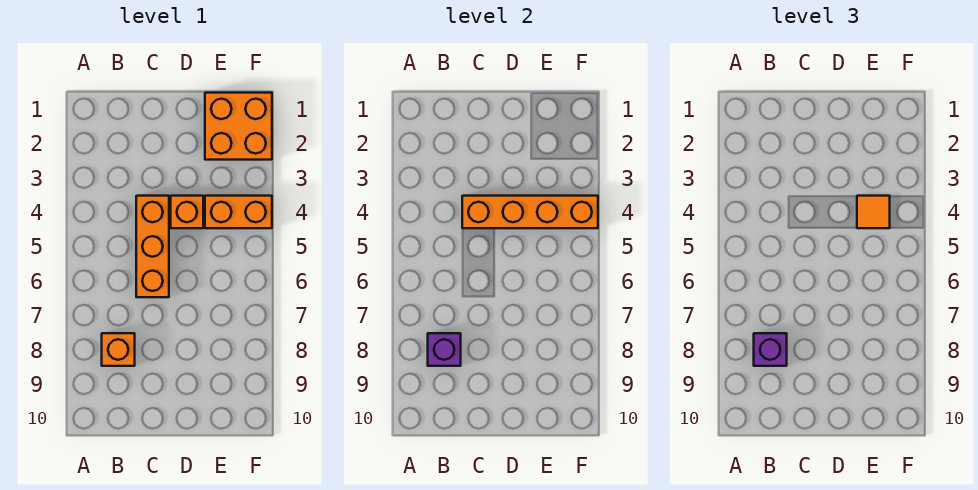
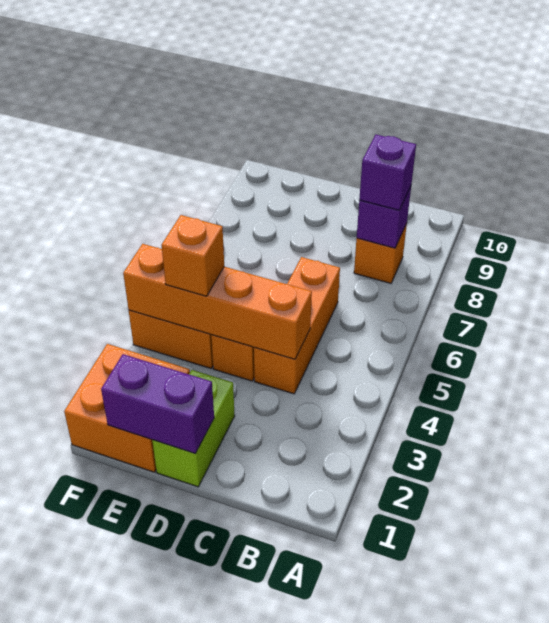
none -> lime brick D1:D2 level 1
none -> purple brick D1:E1 level 2
orange tile E4 level 3 -> orange brick E4 level 3

